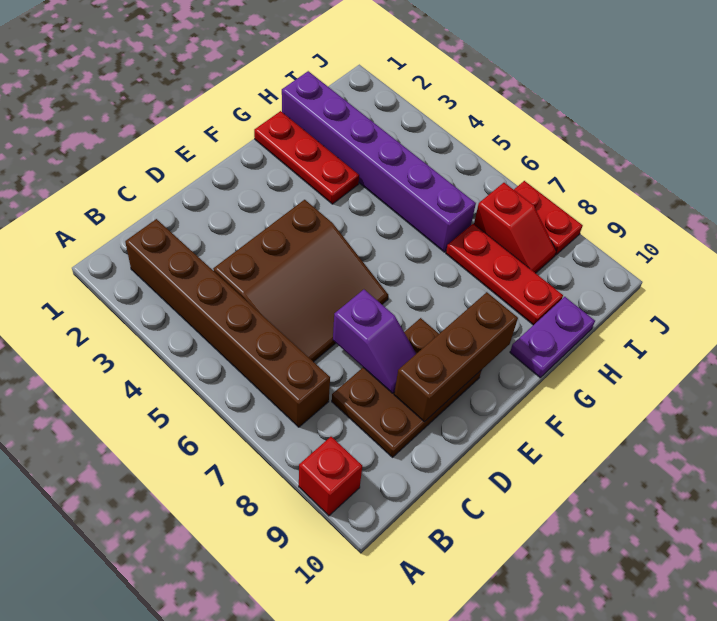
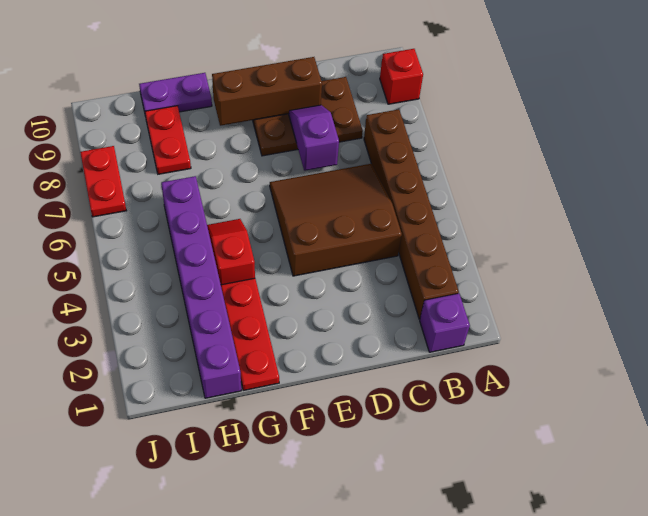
none -> purple brick B1 level 1
red plate H7:H9 level 1 -> red plate H8:H9 level 1
red slope I7:I8 level 1 top 7 -> red slope G4:G5 level 1 top 4

